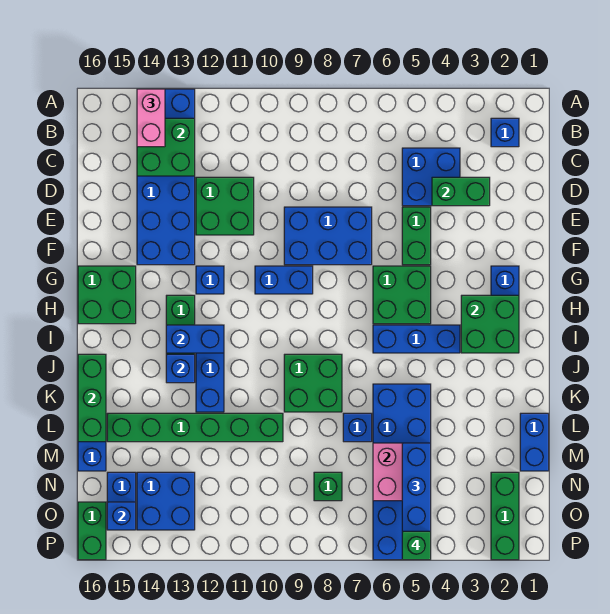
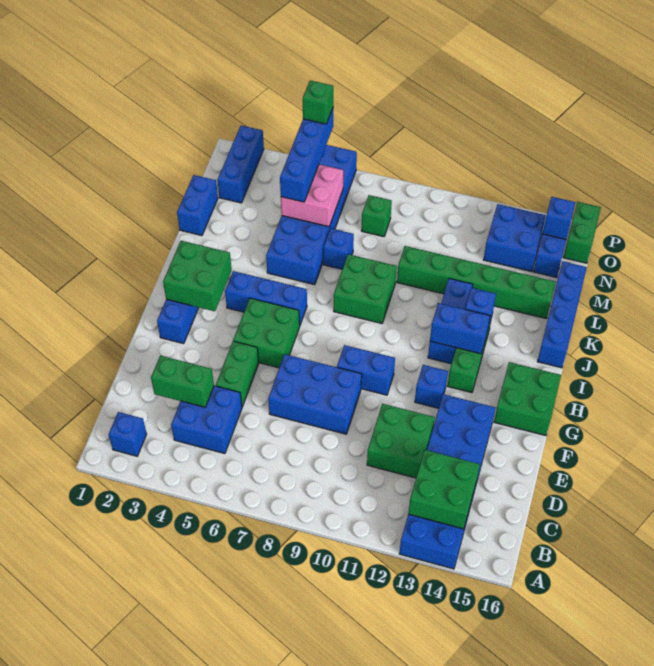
pink brick A14:B14 level 3 -> none
green brick J16:L16 level 2 -> none
green brick N2:P2 level 1 -> blue brick N2:P2 level 1

